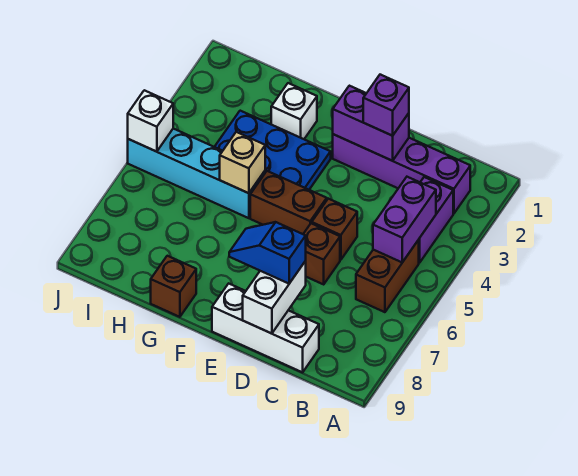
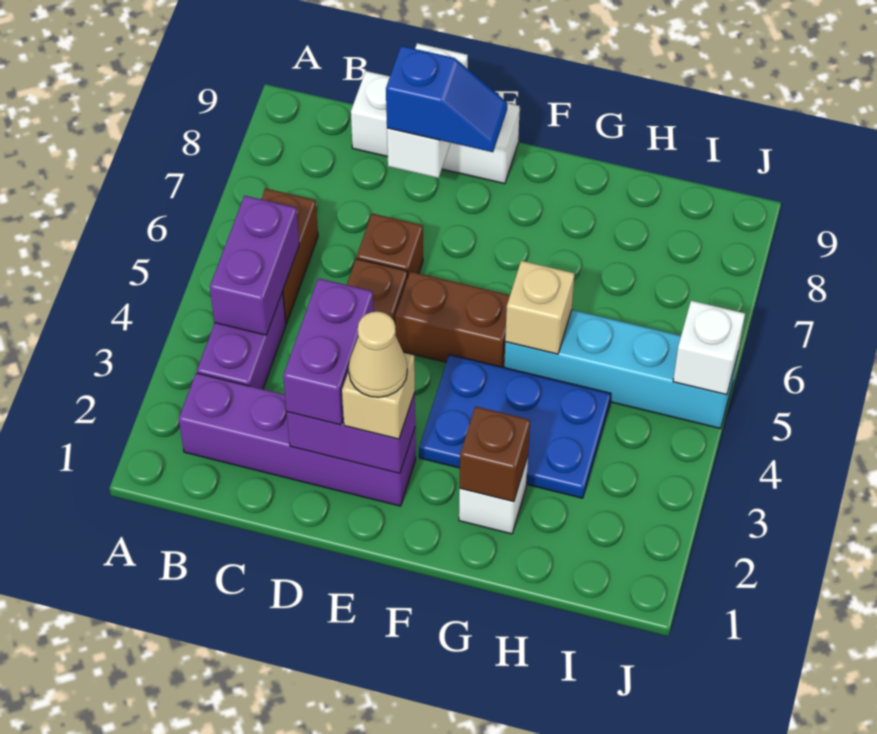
purple brick D2 level 3 -> purple brick D2:D3 level 3
none -> tan brick E2 level 3
none -> tan cone E2 level 4
brown brick G9 level 1 -> brown brick G2 level 2

